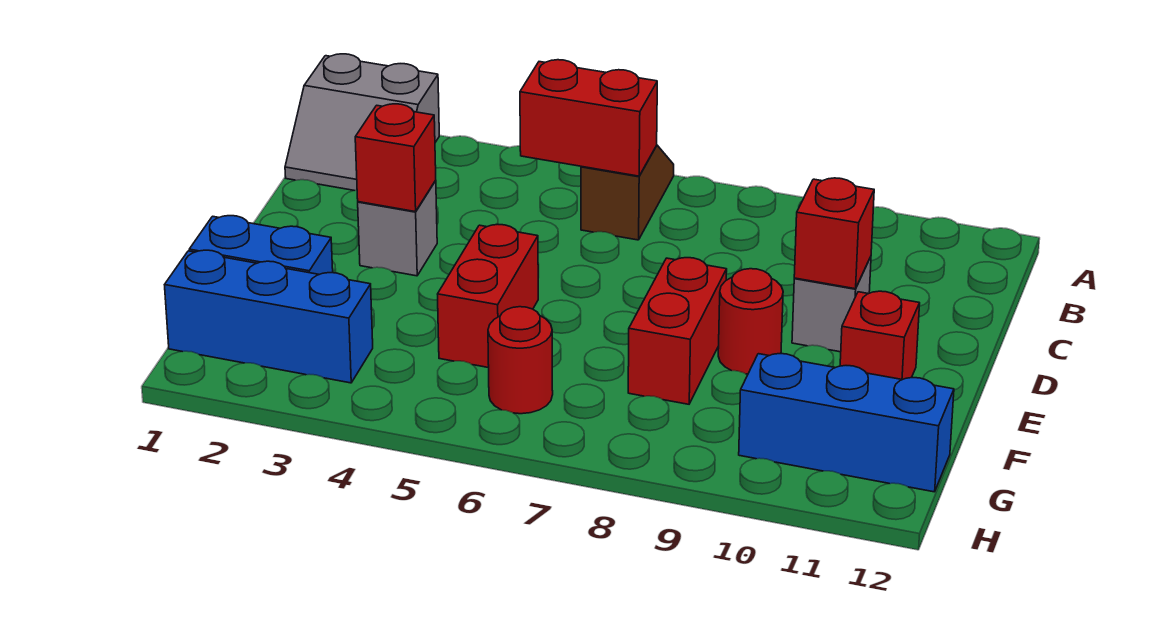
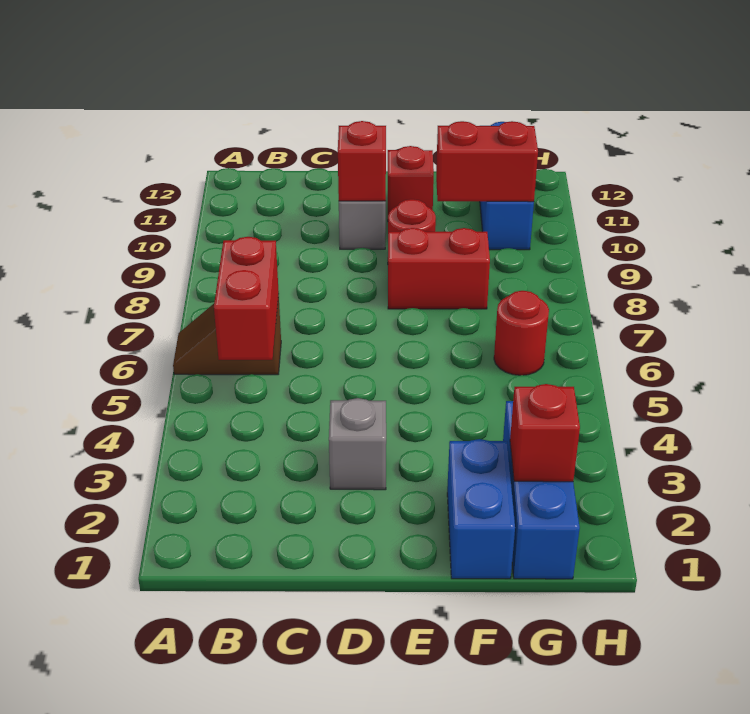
grey slope A1:B2 level 1 top A -> none
red brick D3 level 2 -> red brick G2 level 2
red brick E5:F5 level 1 -> red brick F10:G10 level 2

